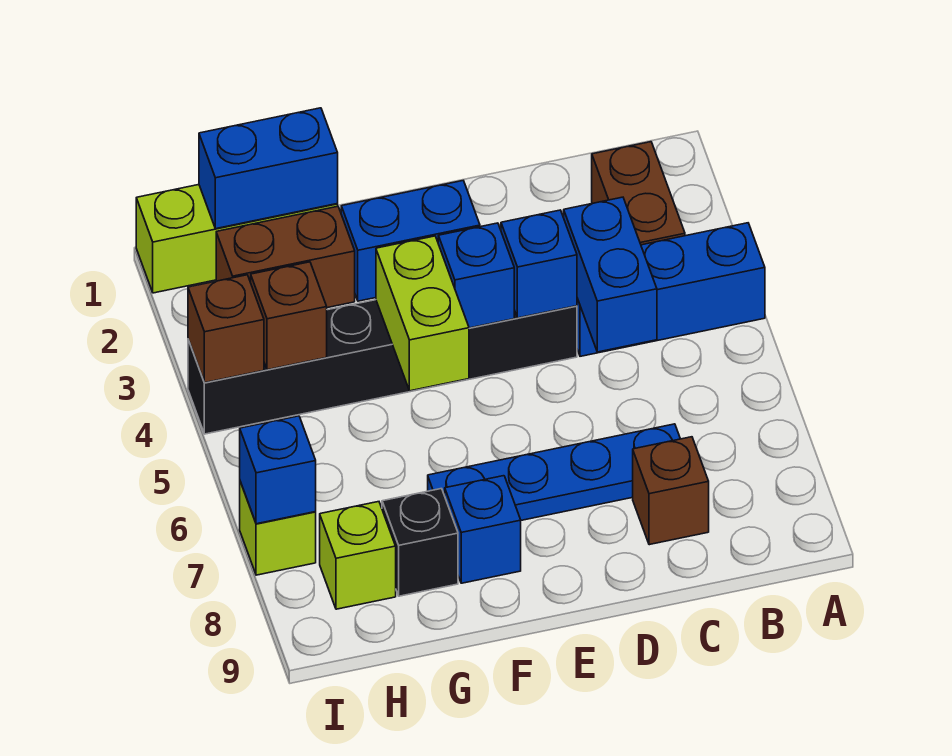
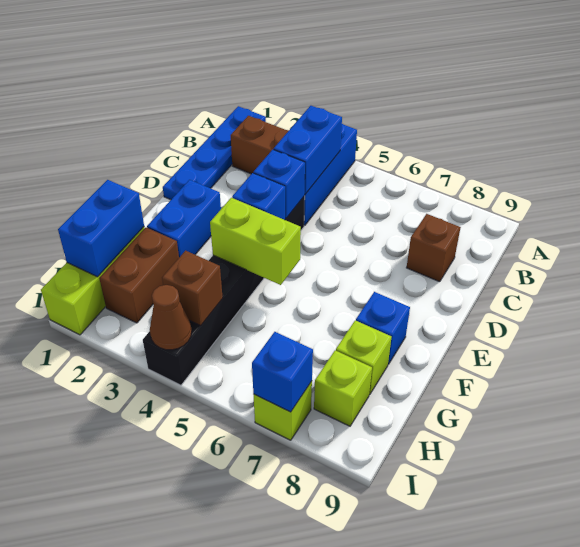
blue brick C4:C5 level 2 -> blue brick B4:C4 level 2
blue plate C7:F7 level 1 -> blue plate A1:D1 level 1
black brick G8 level 1 -> lime brick G8 level 1
brown brick I4 level 2 -> brown cone I4 level 2

